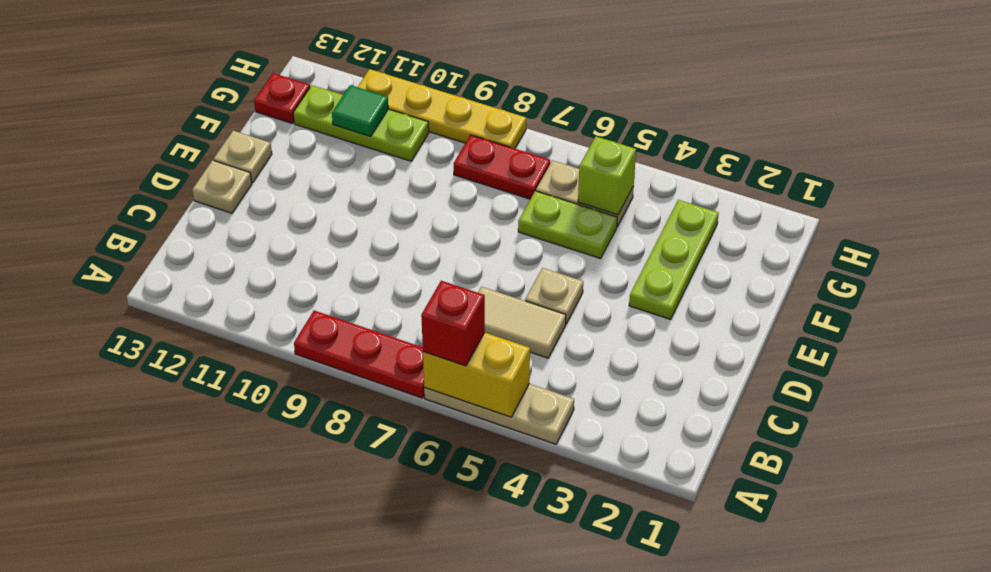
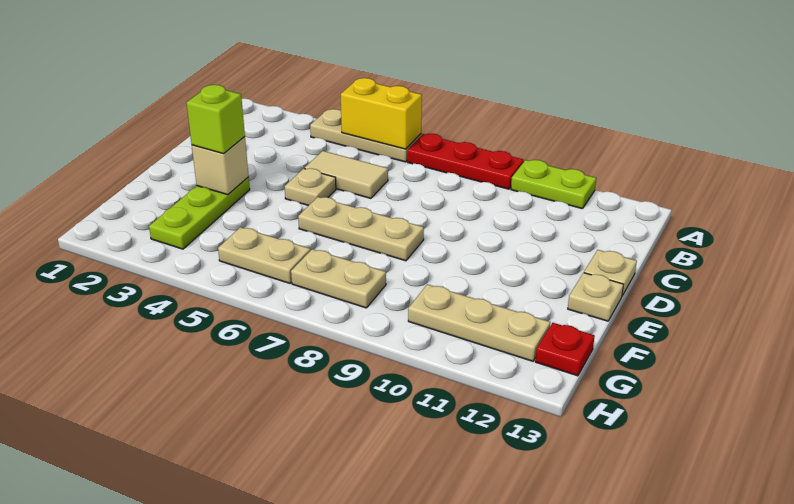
red brick A6 level 3 -> none
none -> tan brick E3 level 2
none -> tan plate E6:E8 level 1
lime plate F5:F6 level 1 -> lime plate A10:A11 level 1
lime brick G5 level 2 -> lime brick E3 level 3
red plate G7:G8 level 1 -> tan plate G7:G8 level 1
lime plate G10:G12 level 1 -> tan plate G10:G12 level 1
green tile G11 level 2 -> none
yellow plate H8:H11 level 1 -> none

